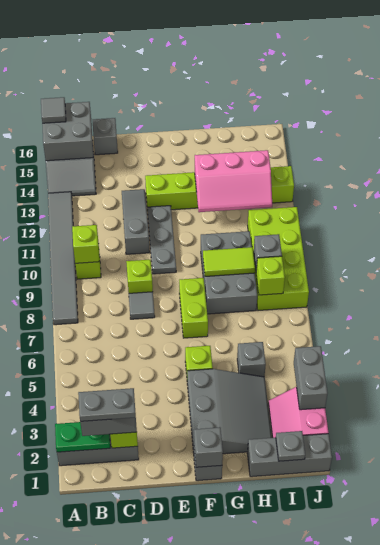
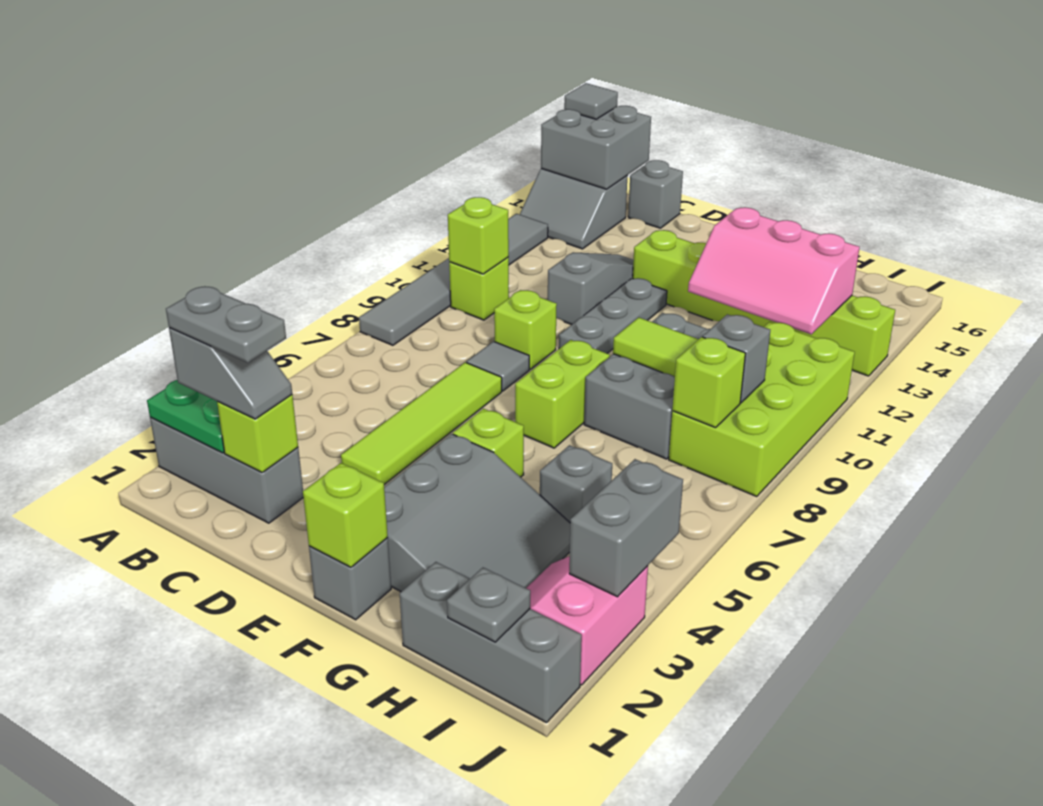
none -> lime tile D4:D7 level 1
grey brick F1 level 2 -> lime brick F1 level 2

